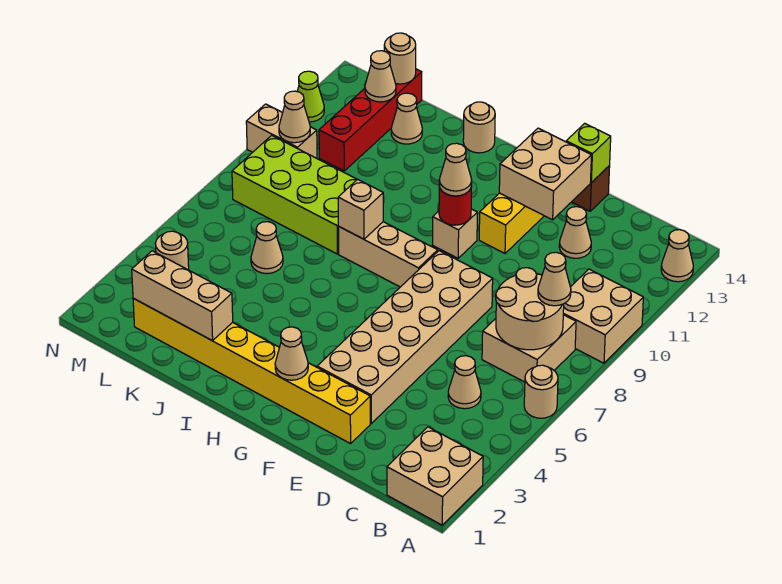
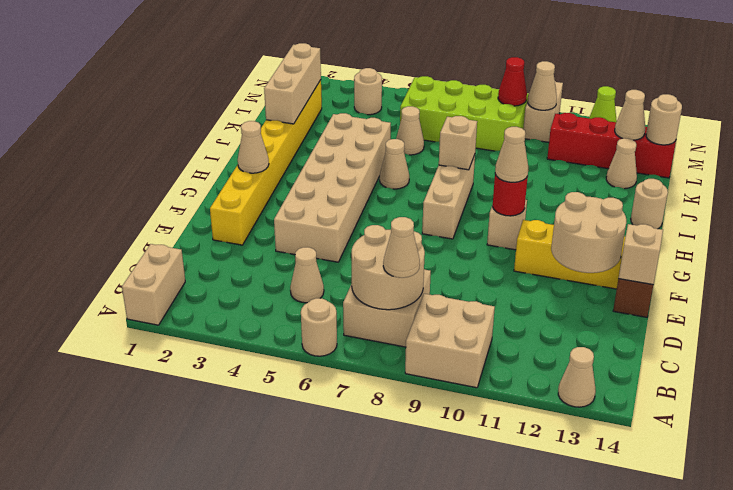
tan brick A1:B2 level 1 -> tan brick A1:B1 level 1
tan cone D12 level 1 -> tan cone I6 level 1
tan brick E3:F8 level 1 -> tan brick E4:J5 level 1
tan brick E12:F13 level 2 -> tan round brick E12:F13 level 2
lime brick E14 level 2 -> tan brick E14 level 2
lime brick J8:M9 level 1 -> lime brick L6:M9 level 1
none -> red cone M9 level 2

